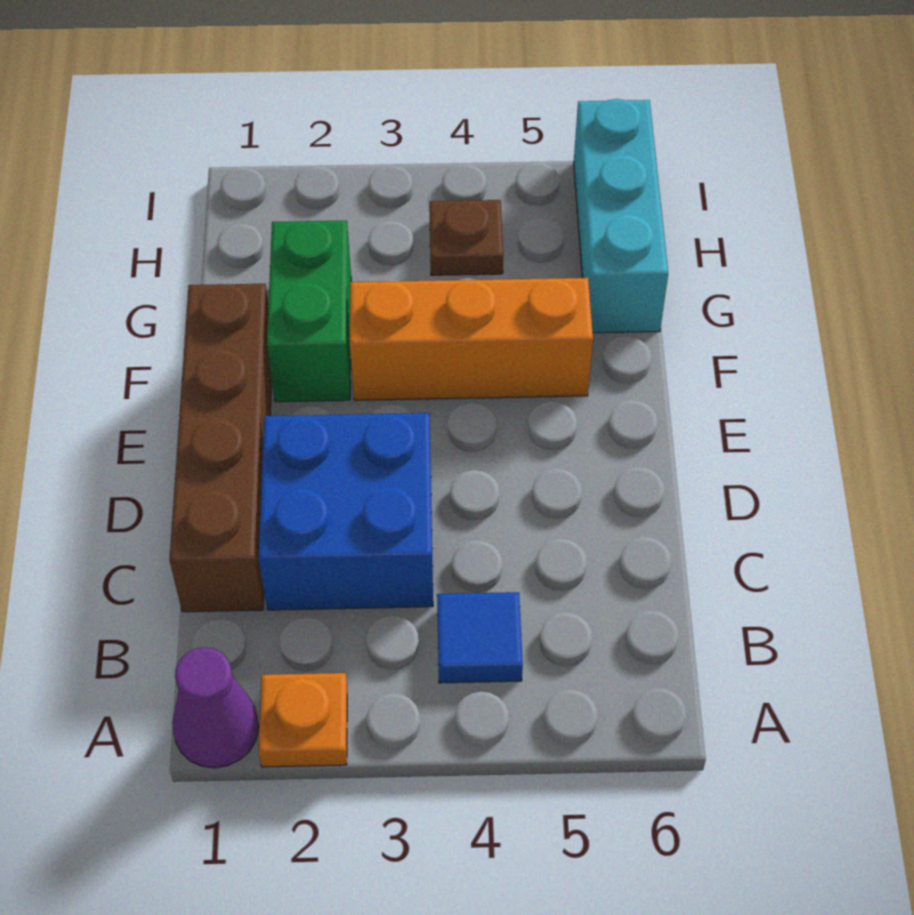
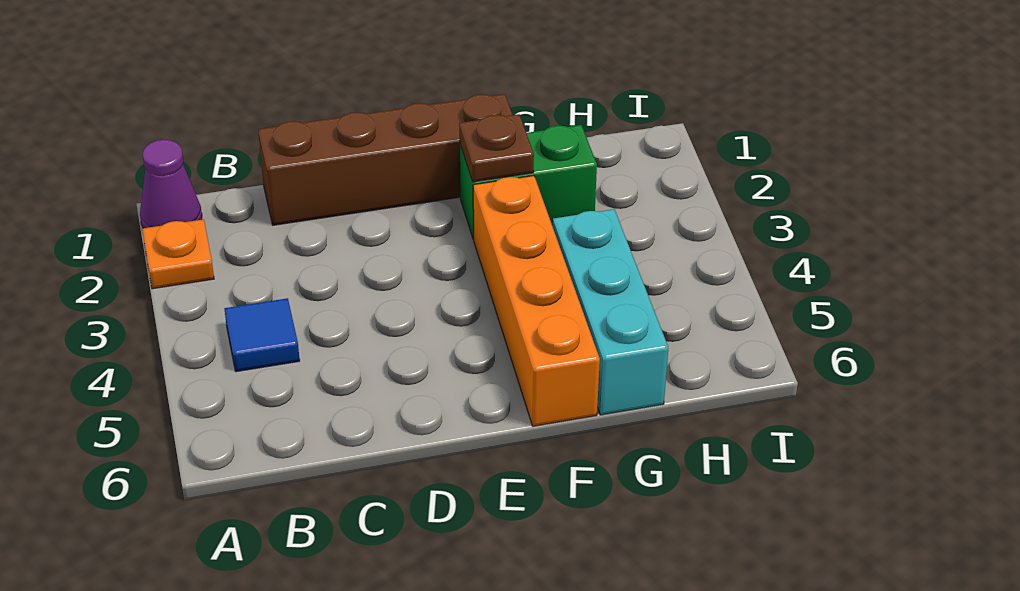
blue brick C2:D3 level 1 -> none
orange brick F3:F5 level 1 -> orange brick F3:F6 level 1
cyan brick G6:I6 level 1 -> cyan brick G4:G6 level 1
brown plate H4 level 1 -> brown plate F2 level 2

